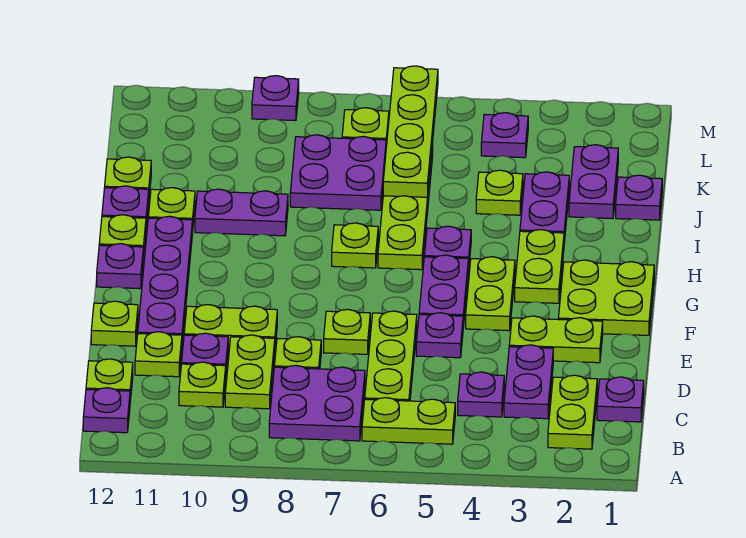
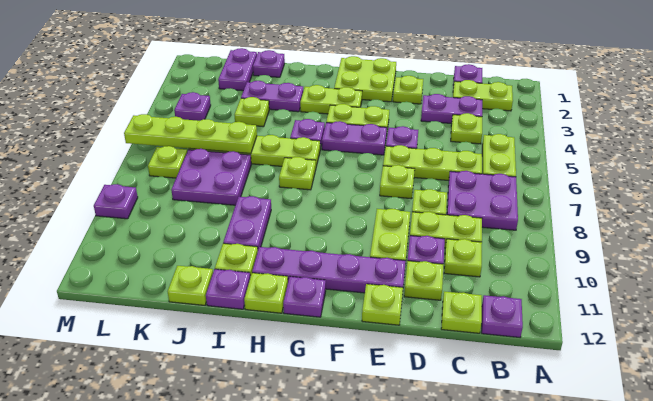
purple plate C4 level 1 -> lime plate C4 level 1
lime plate E2:E3 level 1 -> lime plate E2 level 1
purple plate J2:K2 level 1 -> purple plate K1:K2 level 1

